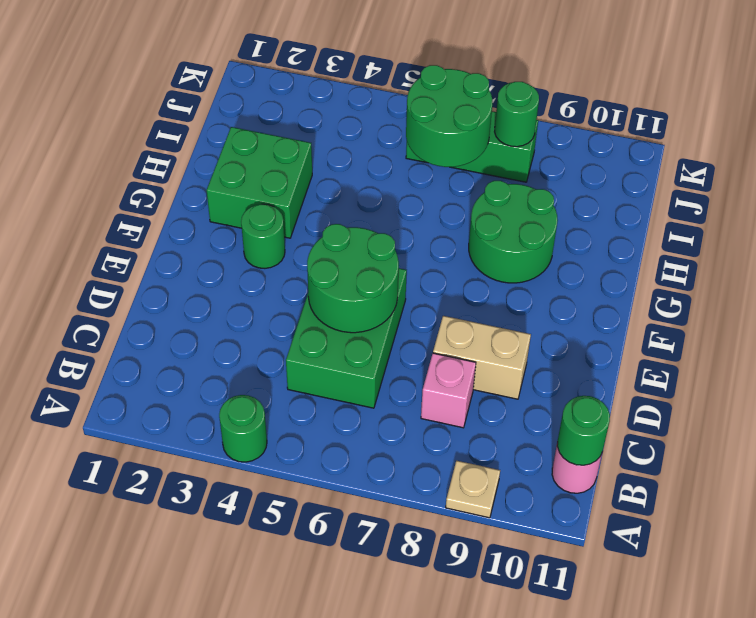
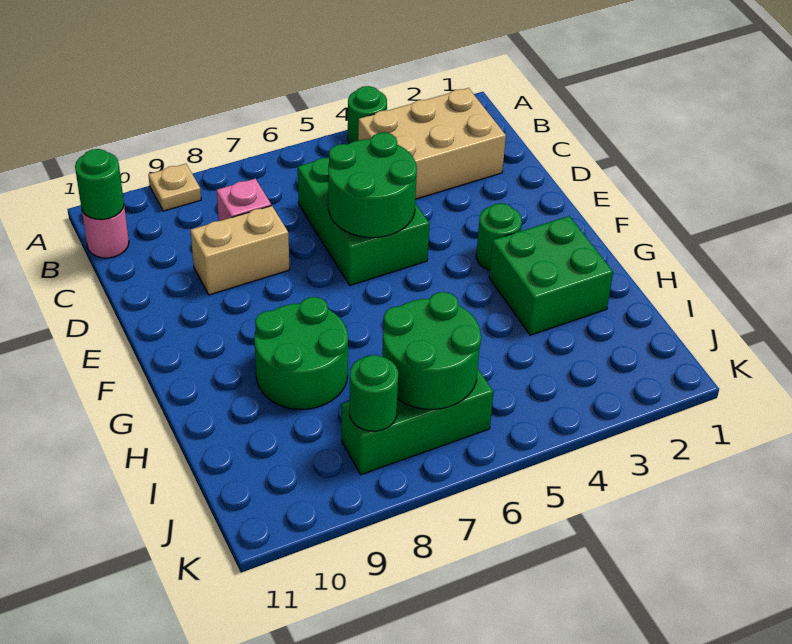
none -> tan brick B2:C4 level 1

